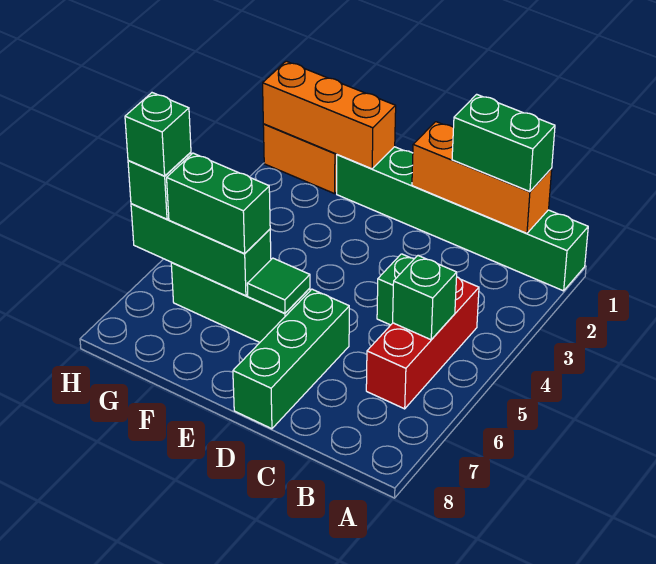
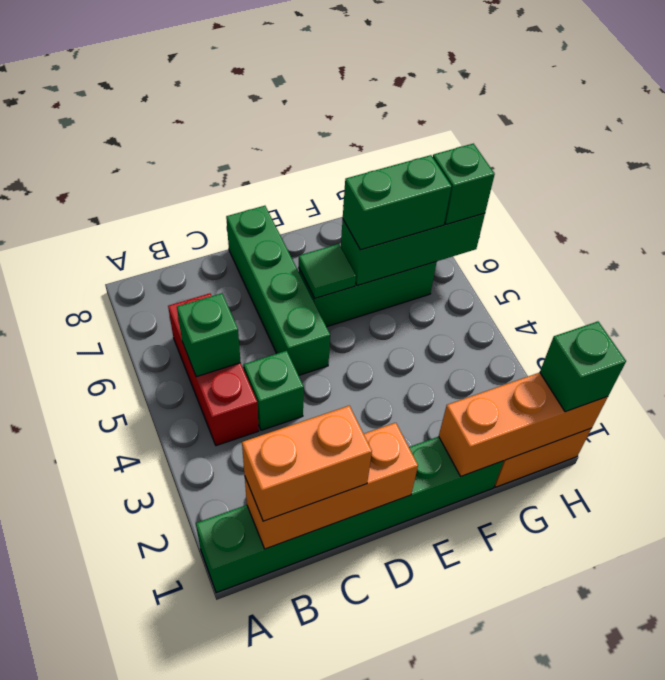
green brick B1:C1 level 3 -> orange brick B1:C1 level 3
green brick D6:D8 level 1 -> green brick D5:D8 level 1
green brick H6 level 4 -> green brick H1 level 3

